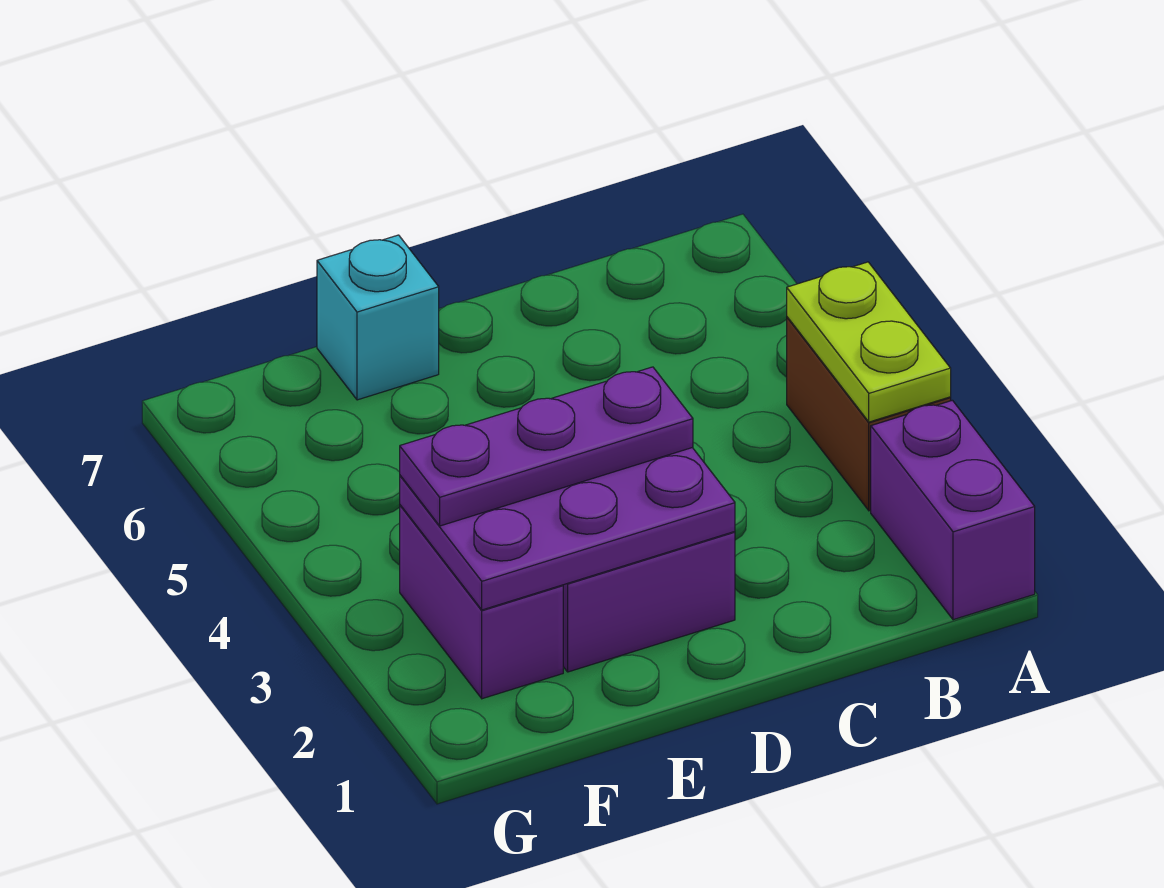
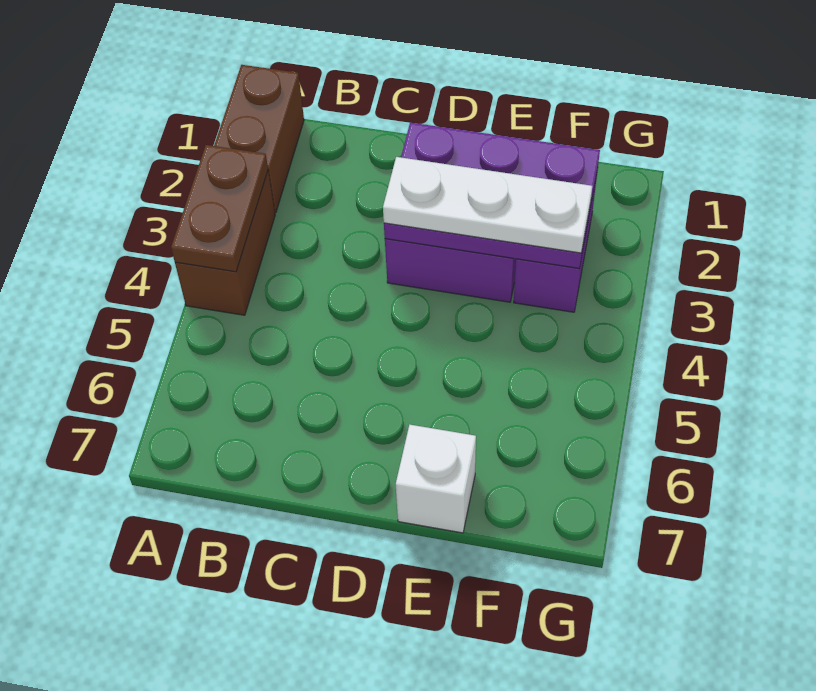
purple brick A1:A2 level 1 -> brown brick A1:A2 level 1
lime plate A3:A4 level 2 -> brown plate A3:A4 level 2
purple plate D3:F3 level 3 -> white plate D3:F3 level 3
cyan brick E7 level 1 -> white brick E7 level 1

